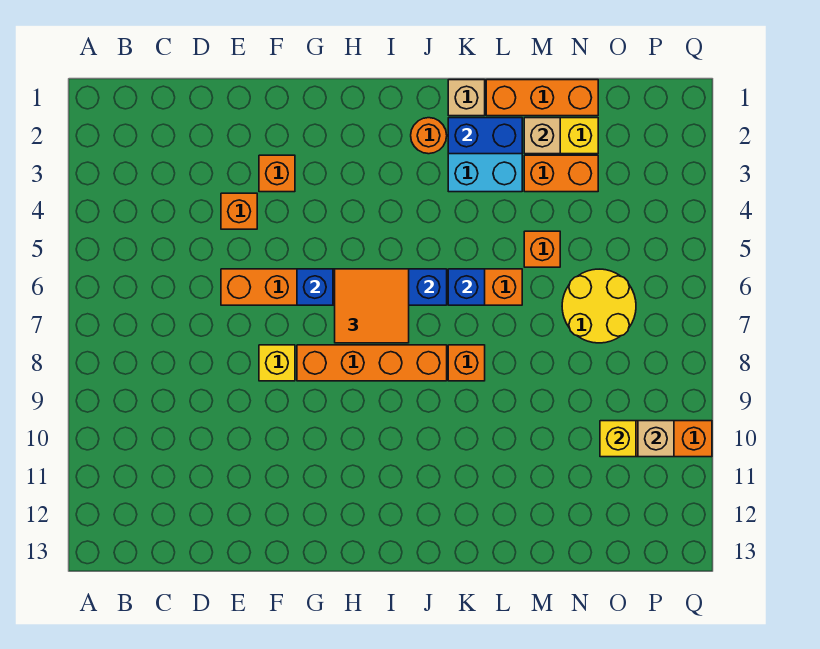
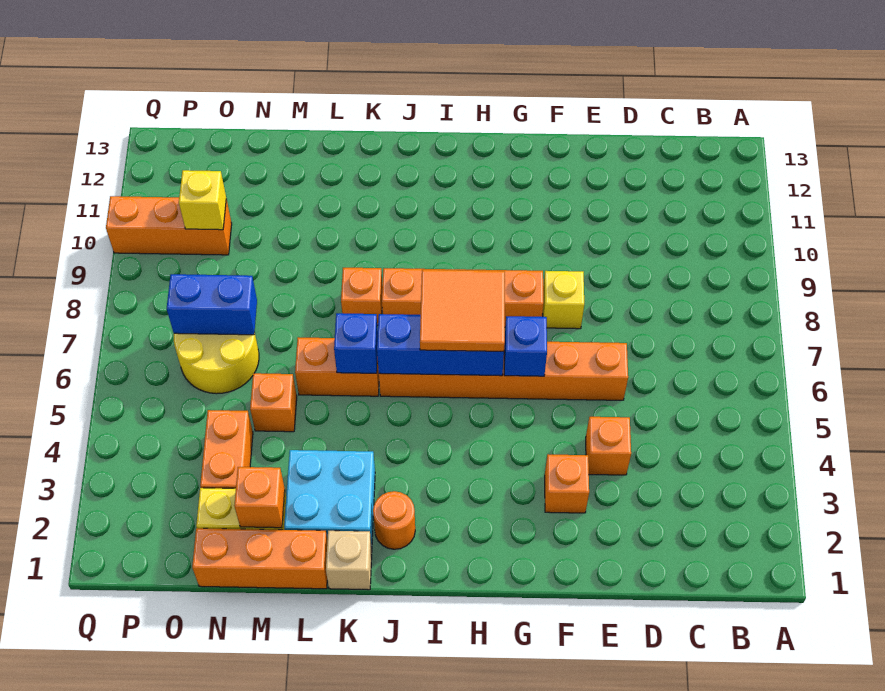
blue brick K2:L2 level 2 -> blue brick N7:O7 level 2
tan brick M2 level 2 -> orange brick M2 level 2
orange brick M3:N3 level 1 -> orange brick N3:N4 level 1
tan brick P10 level 2 -> none

